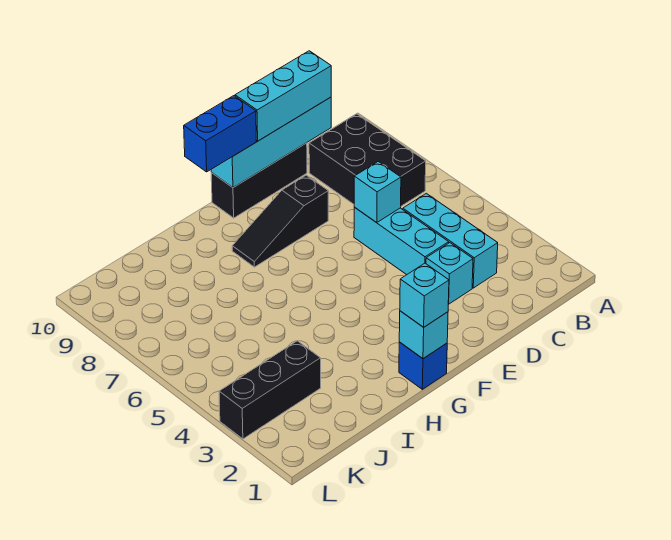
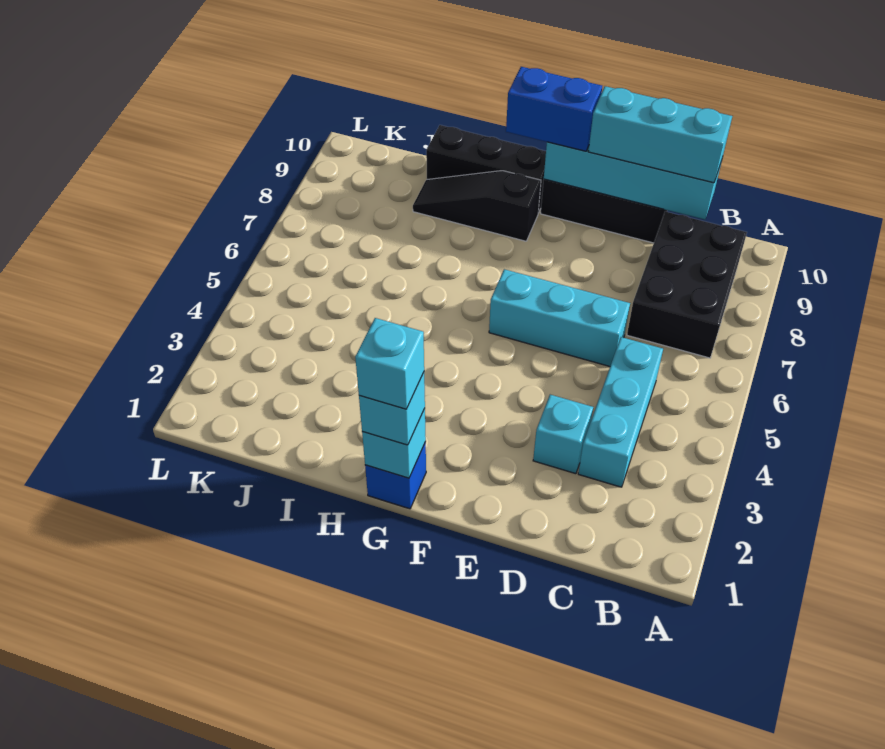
cyan brick D4:D6 level 1 -> cyan brick D6:F6 level 1
cyan brick D6 level 2 -> cyan brick G1 level 4
black slope E8:G8 level 1 top E -> black slope G9:I9 level 1 top G
black brick J3:L3 level 1 -> black brick G10:I10 level 1

